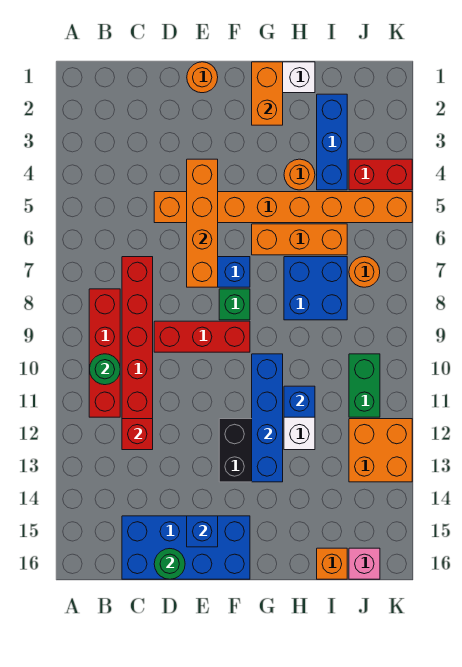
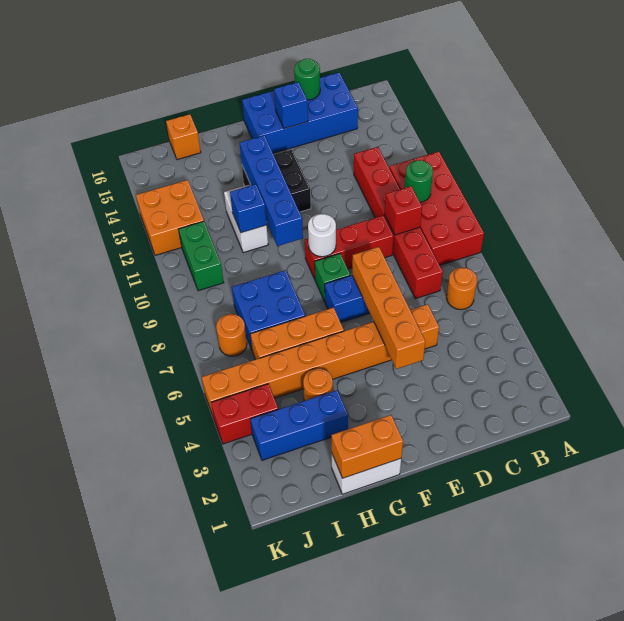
red brick B8:B11 level 1 -> red brick A8:B11 level 1
red brick C12 level 2 -> red brick C9 level 2
orange round brick E1 level 1 -> orange round brick B6 level 1
none -> white round brick F9 level 2
orange brick G1:G2 level 2 -> orange brick G1:H1 level 2
blue brick I2:I4 level 1 -> blue brick H3:J3 level 1
pink brick J16 level 1 -> none

